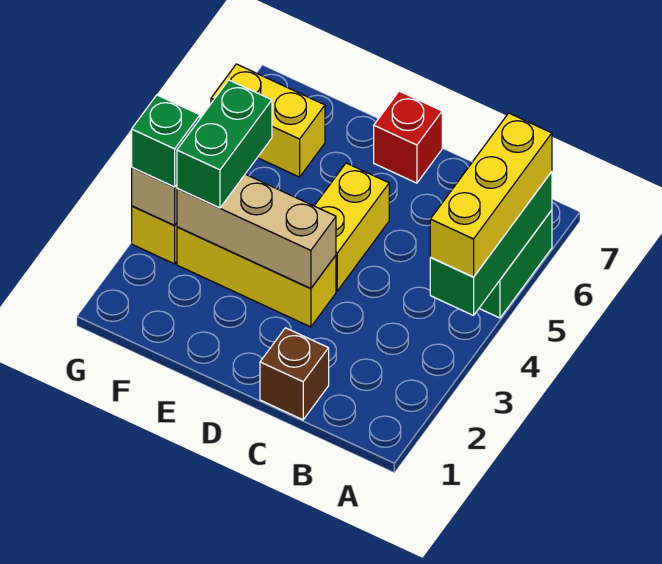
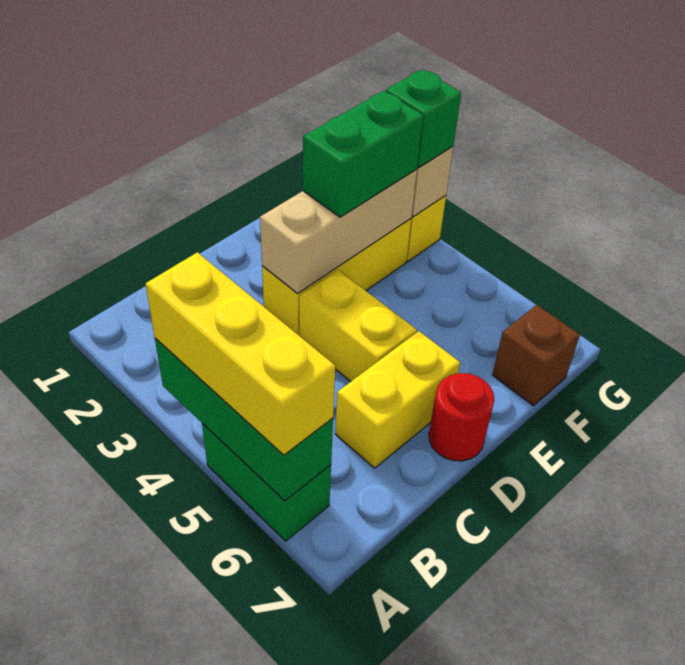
brown brick C1 level 1 -> brown brick F7 level 1
red brick D7 level 1 -> red round brick D7 level 1
green brick F3:F4 level 3 -> green brick E3:F3 level 3
yellow brick F6:G6 level 1 -> yellow brick C6:D6 level 1

